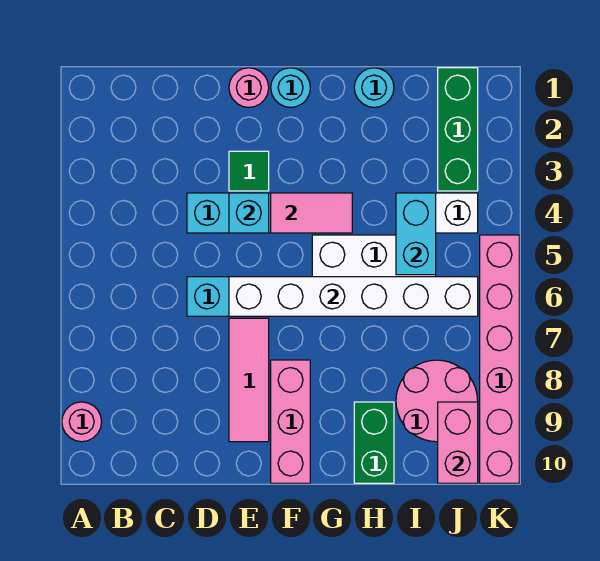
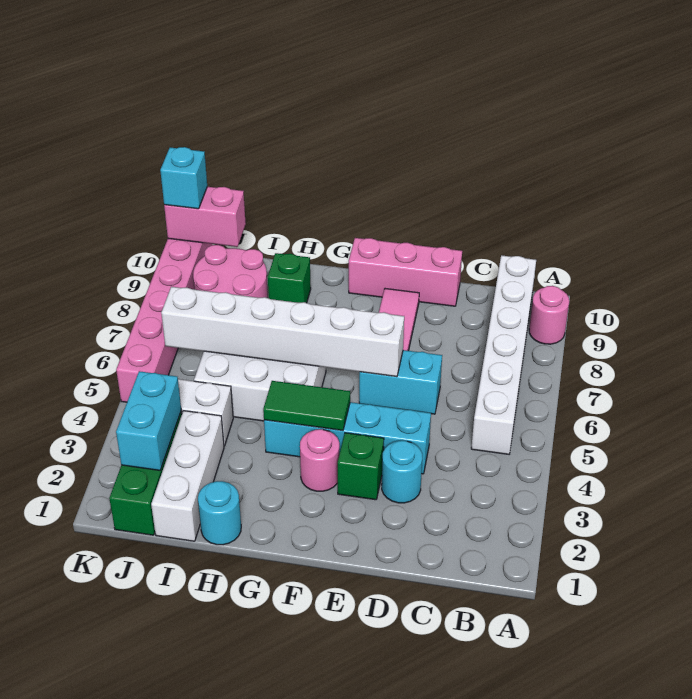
none -> white brick B5:B10 level 1
pink round brick E1 level 1 -> pink round brick F3 level 1
green tile E3 level 1 -> green brick E3 level 1
cyan brick E4 level 2 -> cyan brick K10 level 3
cyan round brick F1 level 1 -> cyan round brick D3 level 1
pink tile F4:G4 level 2 -> green tile F4:G4 level 2
pink brick F8:F10 level 1 -> pink brick D10:F10 level 1
green brick H9:H10 level 1 -> green brick H9 level 1
none -> white brick I1:I3 level 1
cyan brick I4:I5 level 2 -> cyan brick J2:J3 level 2
pink brick J9:J10 level 2 -> pink brick J10:K10 level 2

